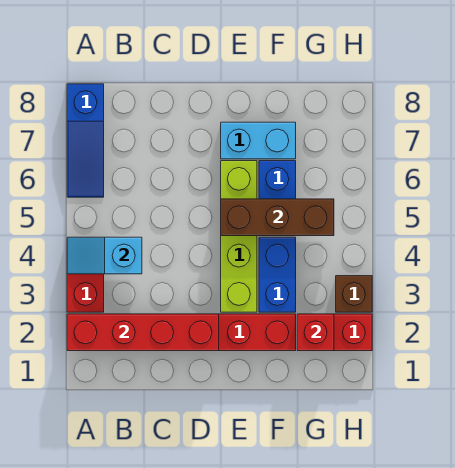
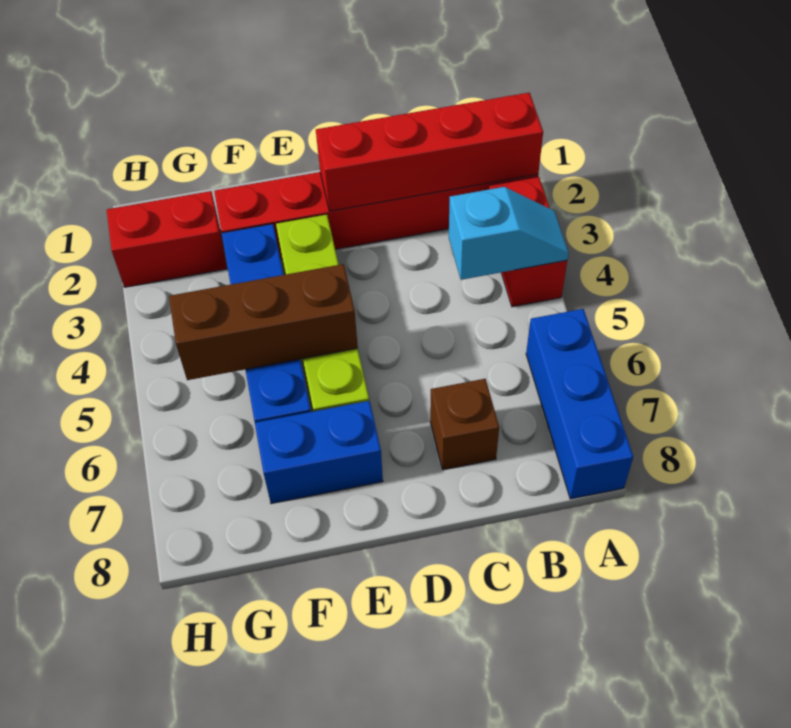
blue slope A6:A8 level 1 top 8 -> blue brick A6:A8 level 1
cyan brick E7:F7 level 1 -> blue brick E7:F7 level 1
red brick G2 level 2 -> none
brown brick H3 level 1 -> brown brick C7 level 1

